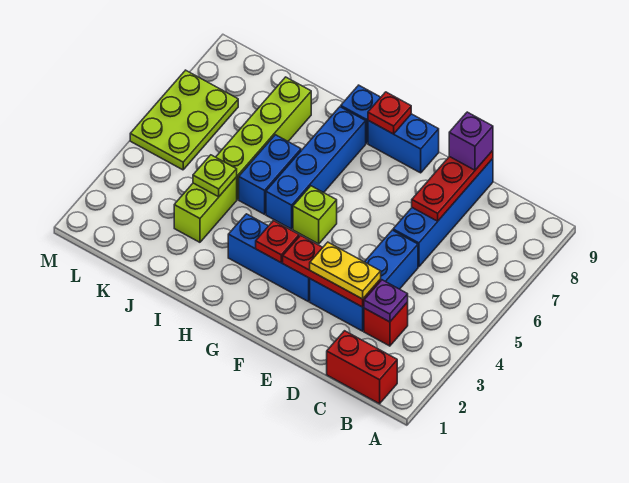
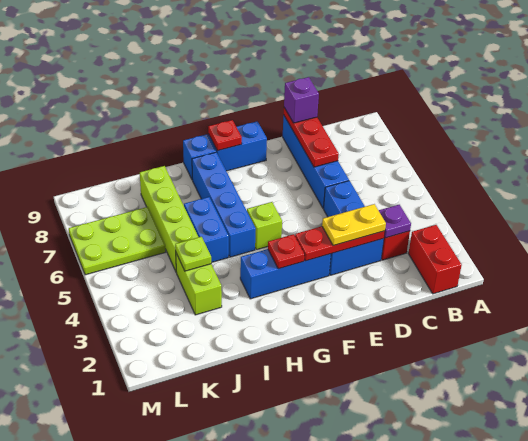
red brick B1:C1 level 1 -> red brick B1:B2 level 1
lime plate L5:M7 level 1 -> lime plate K6:M7 level 1

